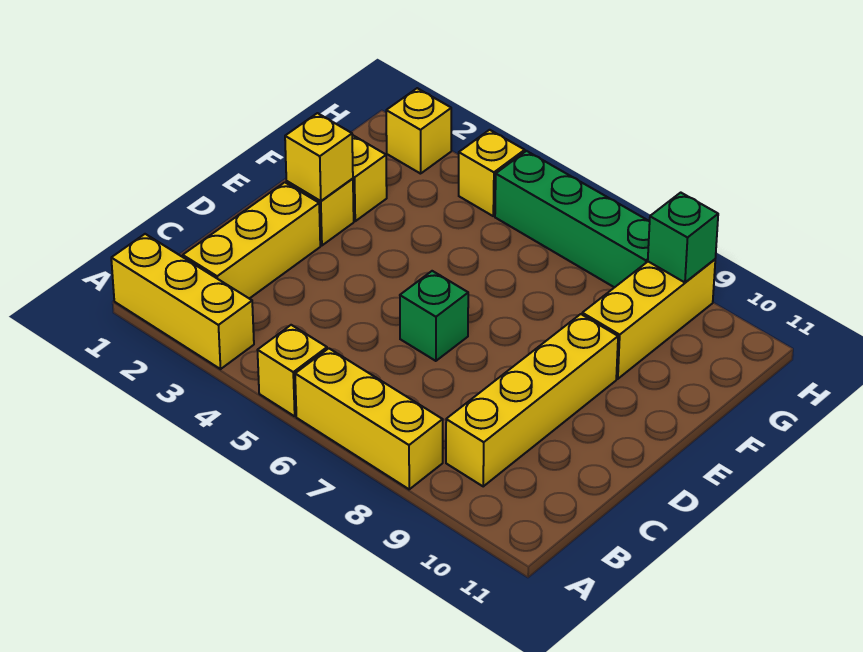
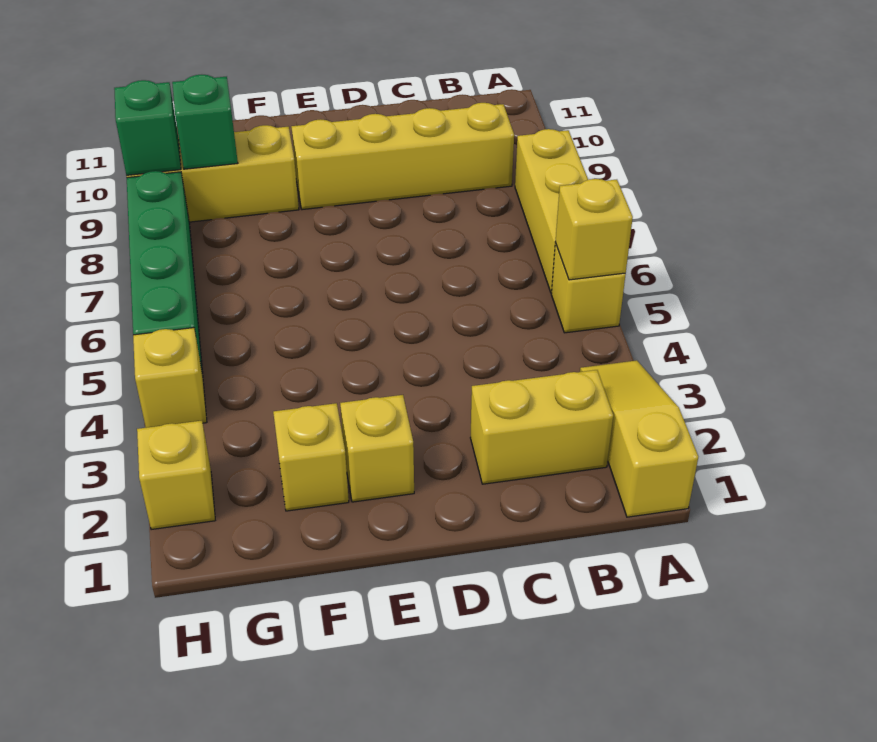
yellow brick A1:A3 level 1 -> yellow slope A1:A3 level 1 top 1
yellow brick B2:D2 level 1 -> yellow brick B2:C2 level 1
green brick D6 level 1 -> green brick G9 level 2
yellow brick E2 level 2 -> yellow brick A5 level 2

